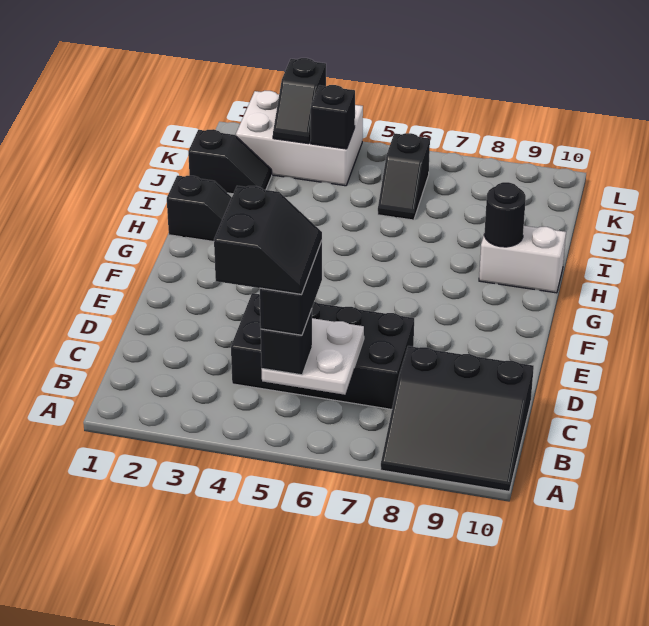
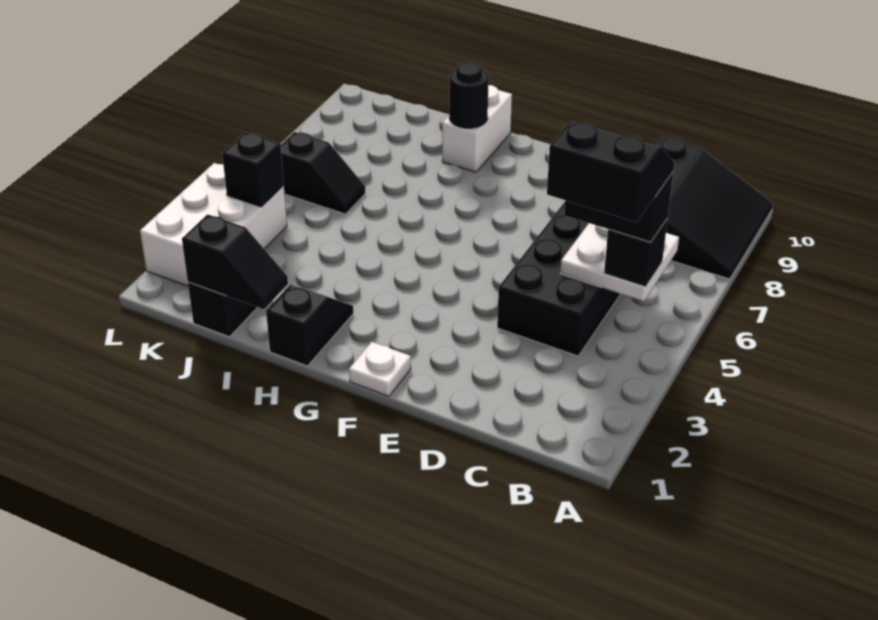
none -> white plate F1 level 1
black slope K3:L3 level 2 top L -> black slope I1:J1 level 2 top J

